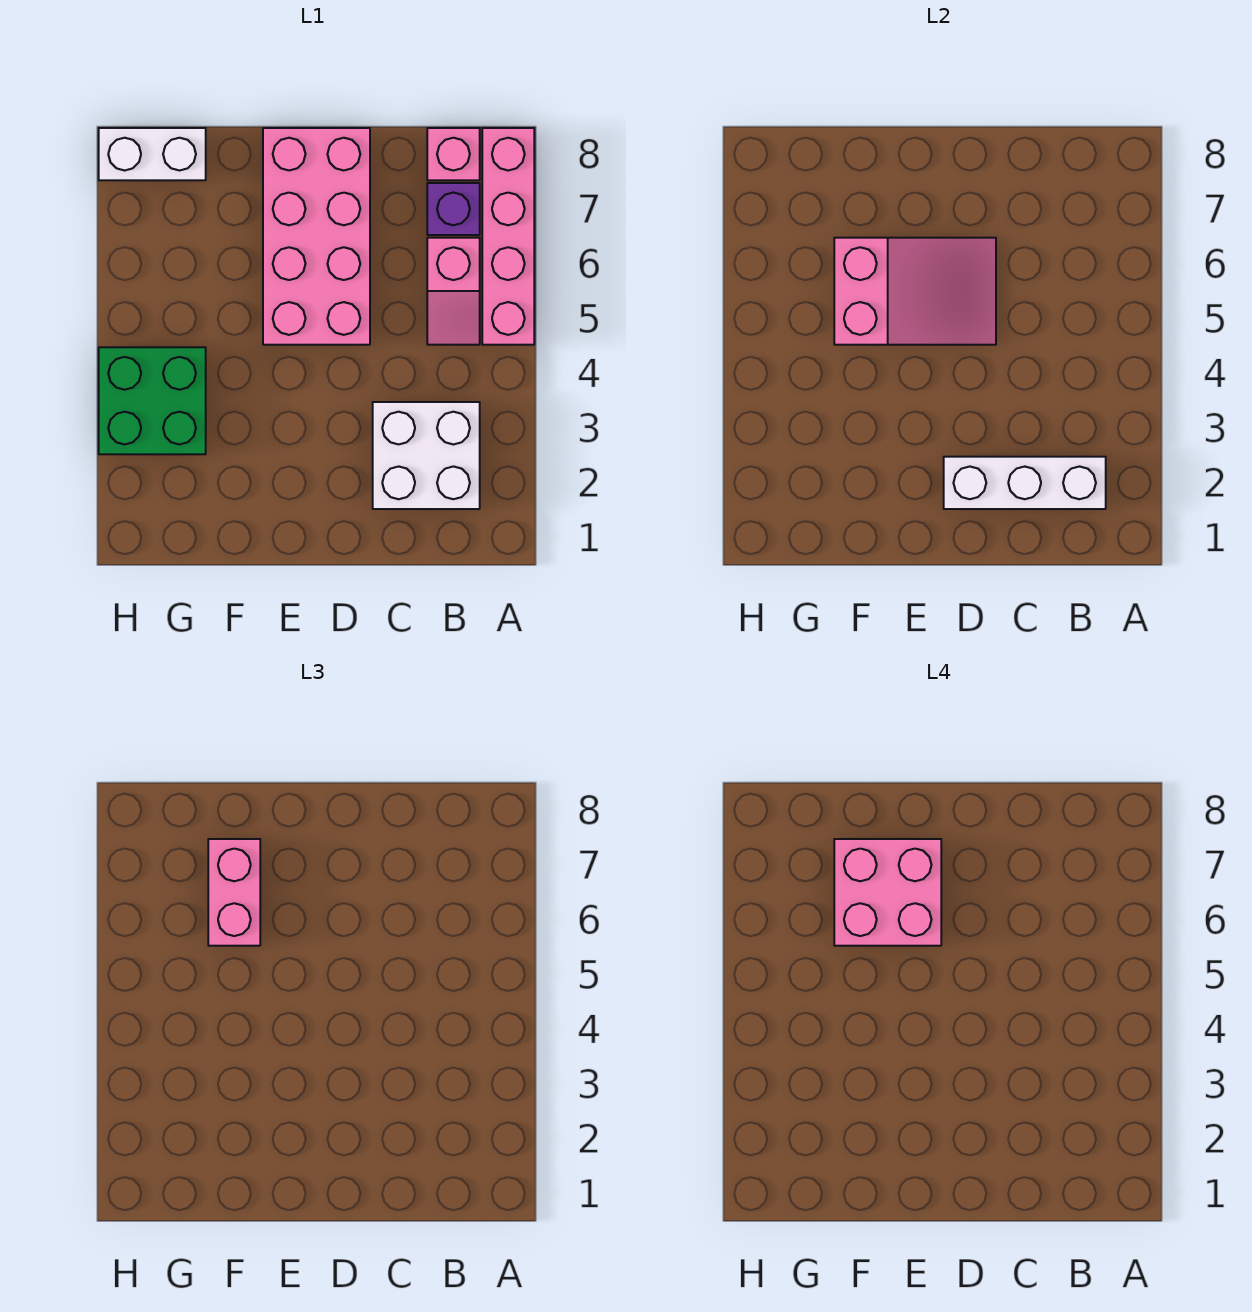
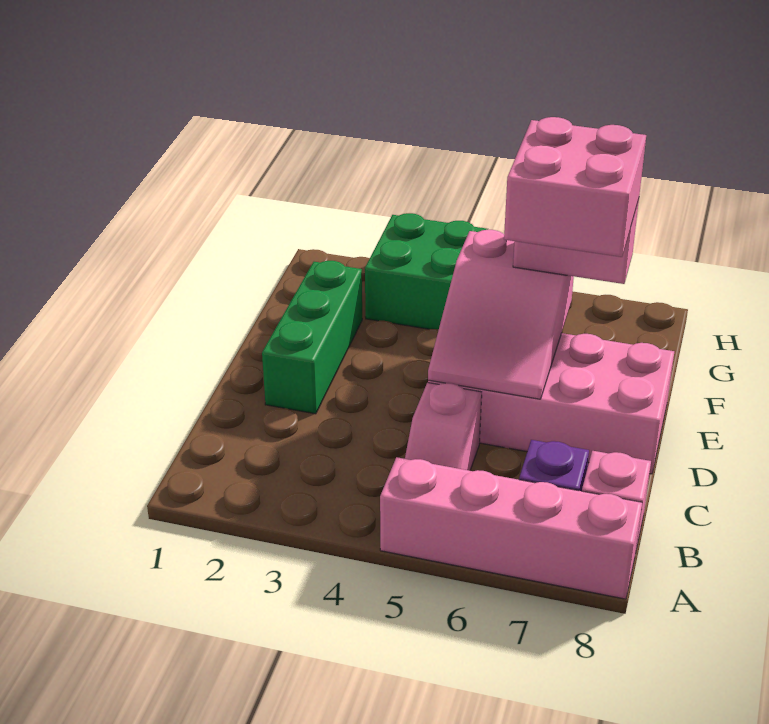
white brick B2:C3 level 1 -> none
white brick B2:D2 level 2 -> none
pink slope B5:B6 level 1 top 6 -> pink slope B5:C5 level 1 top C
none -> green brick D2:F2 level 1
white brick G8:H8 level 1 -> none

